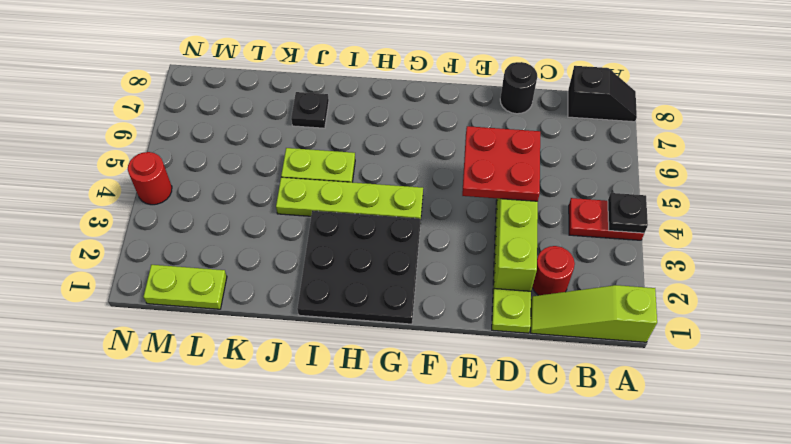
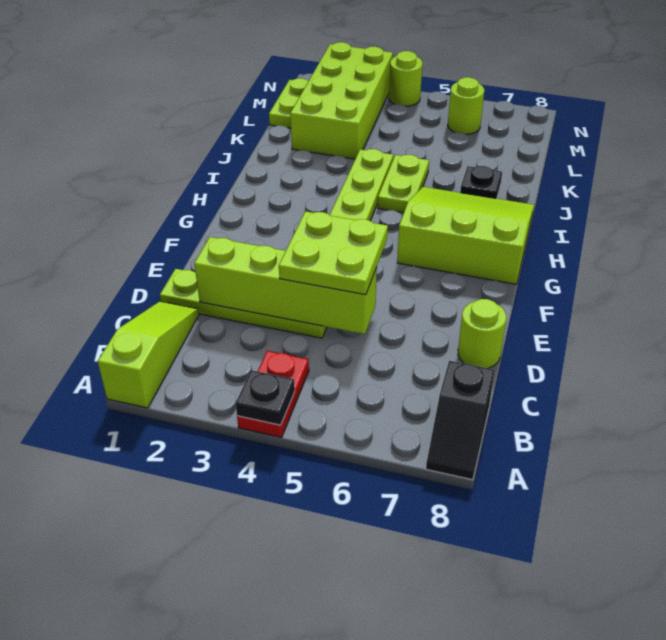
red round brick C2 level 1 -> none
red plate D4:E5 level 3 -> lime plate D4:E5 level 3
black round brick D8 level 1 -> lime round brick D8 level 1
black plate G1:I3 level 1 -> none
none -> lime slope G6:I8 level 1 top G
none -> lime brick K2:N3 level 1
none -> lime round brick M6 level 1
red round brick N4 level 1 -> lime round brick N4 level 1

